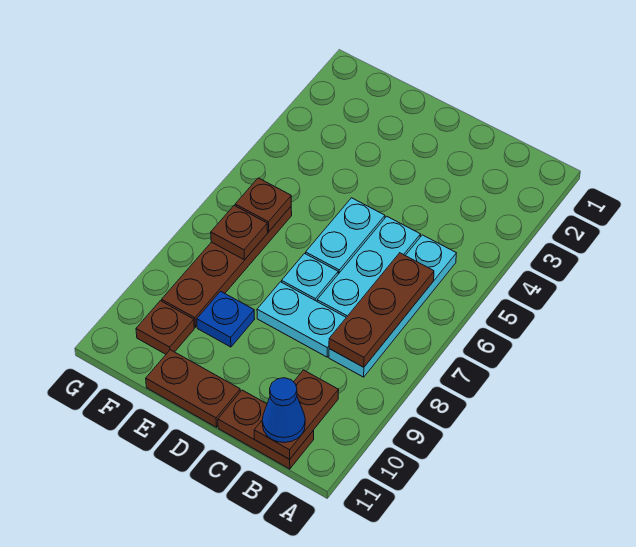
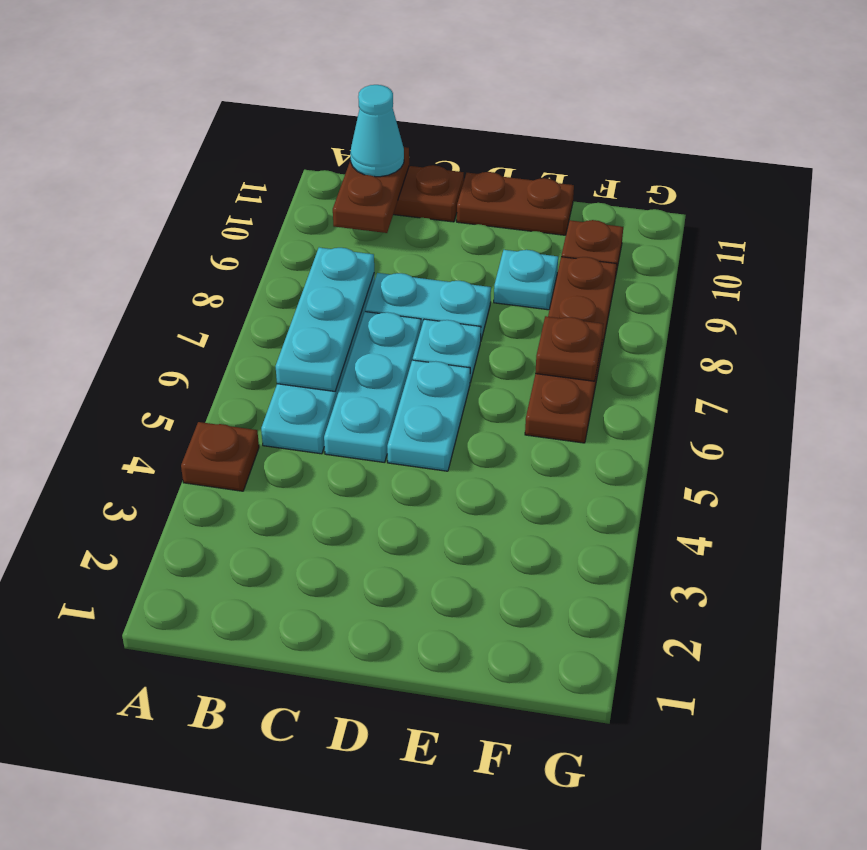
brown plate B6:B8 level 2 -> cyan plate B6:B8 level 2
blue cone B11 level 3 -> cyan cone B11 level 3
blue plate E9 level 1 -> cyan plate E9 level 1
brown plate F6 level 2 -> brown plate A4 level 1

